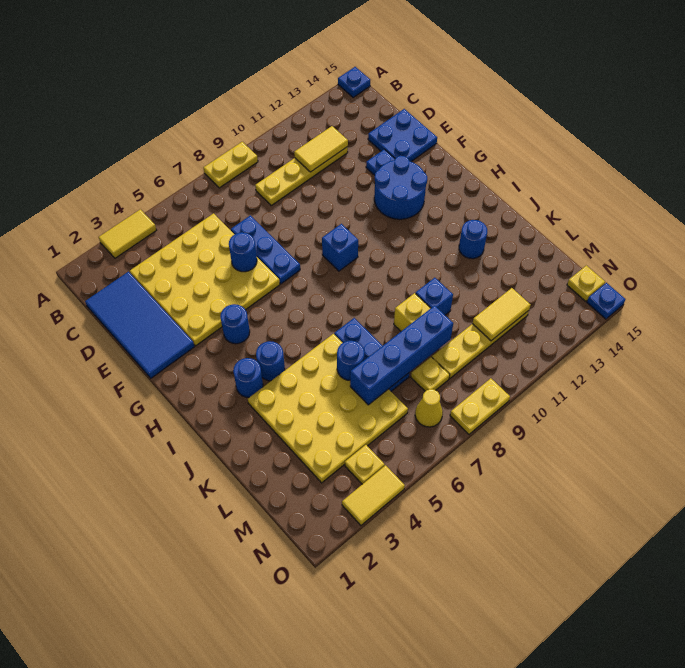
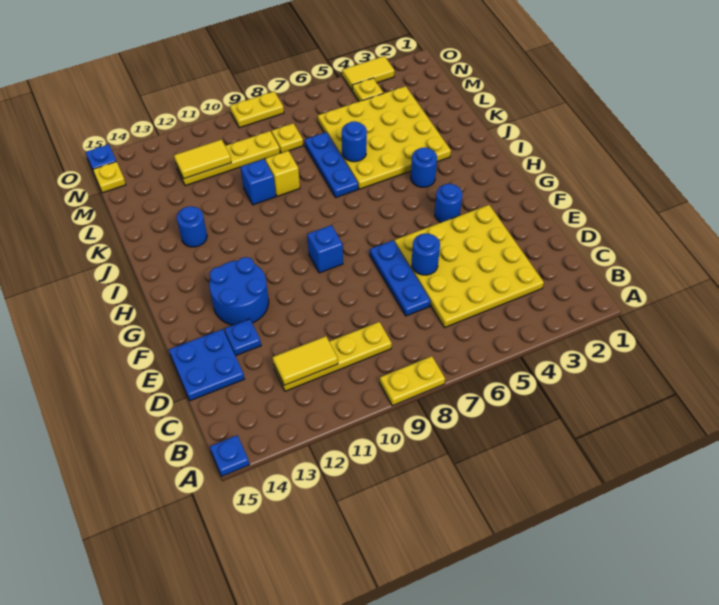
yellow tile A3:A4 level 1 -> none
blue tile C1:F2 level 1 -> none
blue round brick I3 level 1 -> none
blue brick L6:L9 level 2 -> none
yellow cone N7 level 1 -> none

